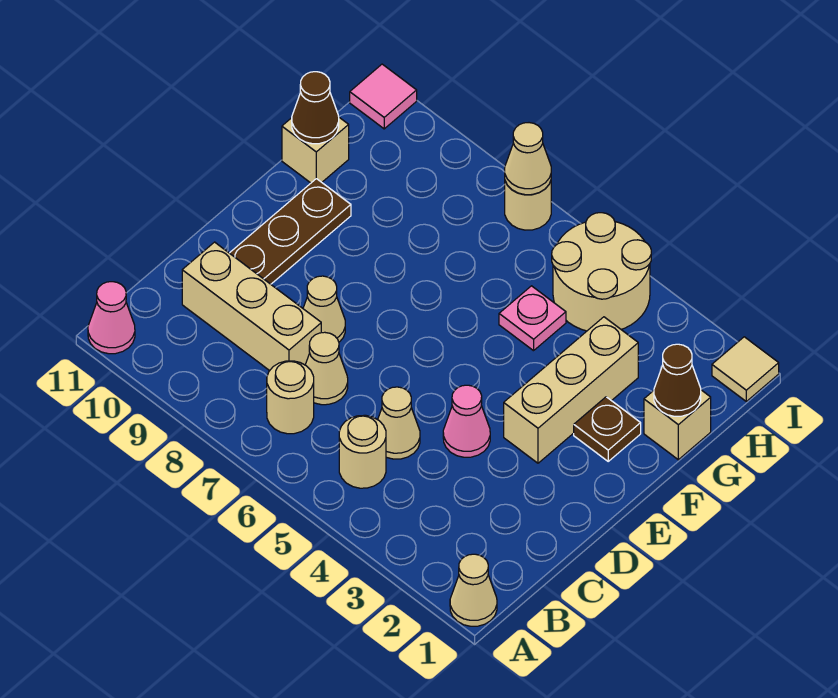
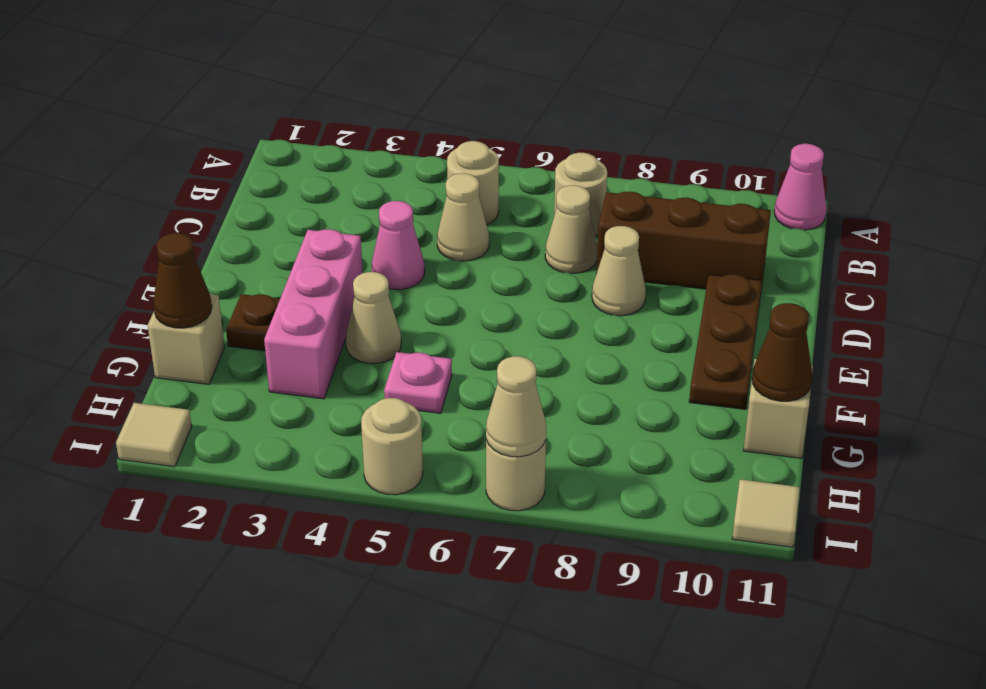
tan cone A1 level 1 -> tan cone F4 level 1
tan brick C8:C10 level 1 -> brown brick C8:C10 level 1
tan brick E3:G3 level 1 -> pink brick E3:G3 level 1
tan round brick H4:I5 level 1 -> tan round brick I5 level 1
pink tile I11 level 1 -> tan tile I11 level 1

